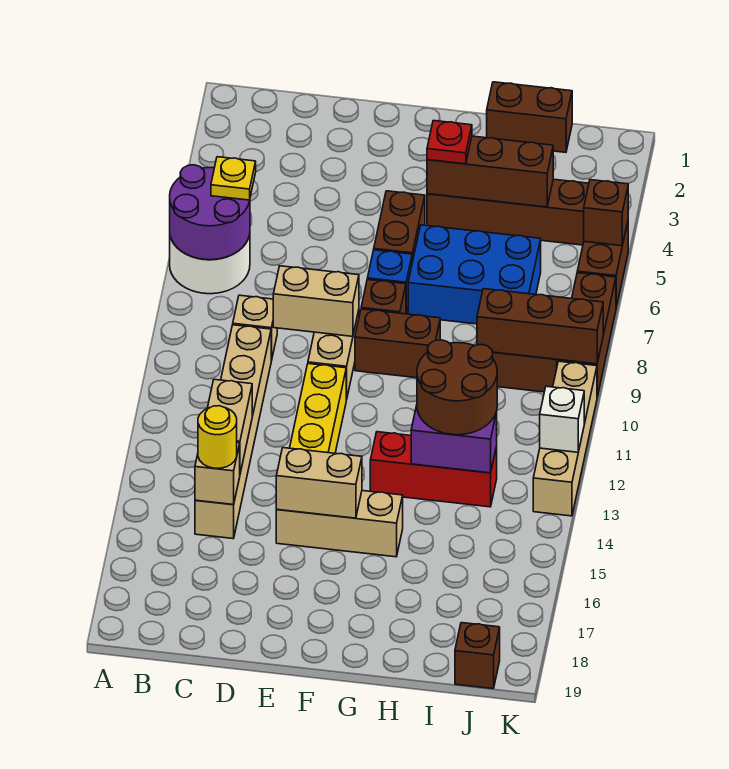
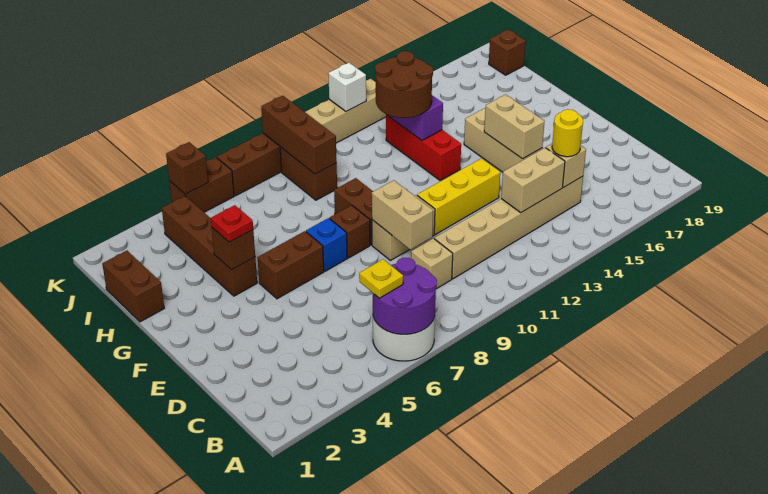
brown brick G4:I4 level 2 -> brown brick G4 level 2
blue brick G6:I7 level 1 -> none

